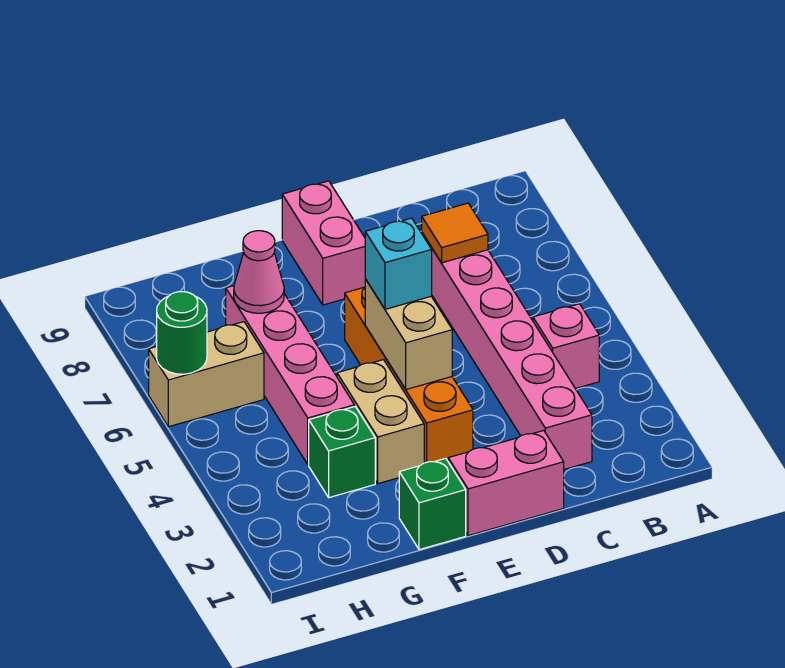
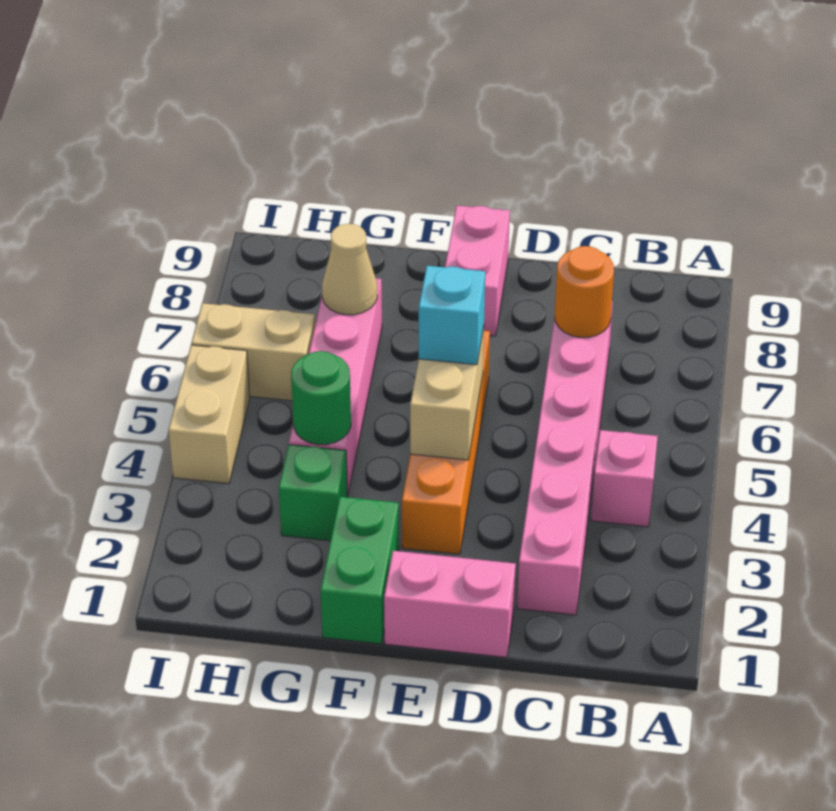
orange tile C7 level 2 -> orange round brick C7 level 2
green brick F1 level 1 -> green brick F1:F2 level 1
tan brick F3:F4 level 1 -> tan brick I4:I5 level 1
pink cone G7 level 2 -> tan cone G7 level 2
green round brick I6 level 2 -> green round brick G4 level 2

